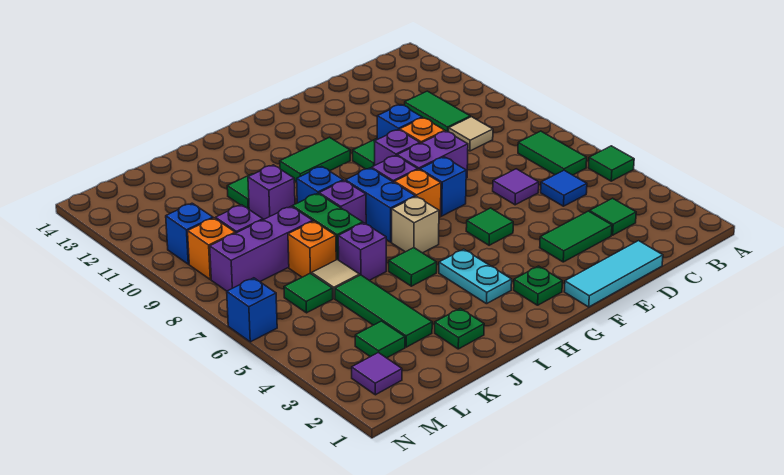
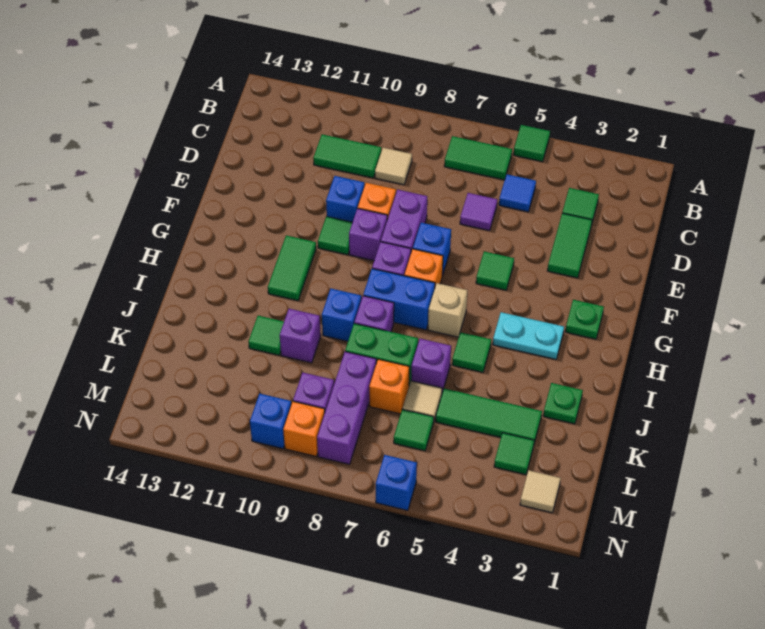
cyan tile D1:F1 level 1 -> none
purple tile M2 level 1 -> tan tile M2 level 1

